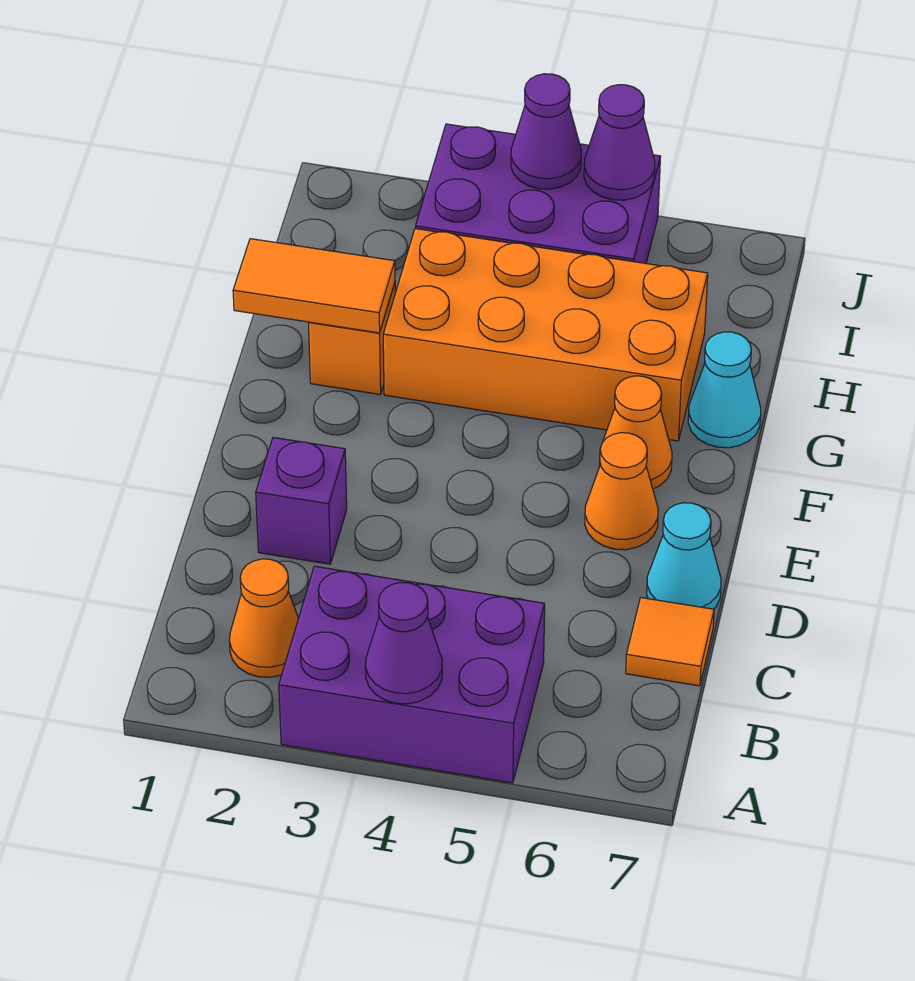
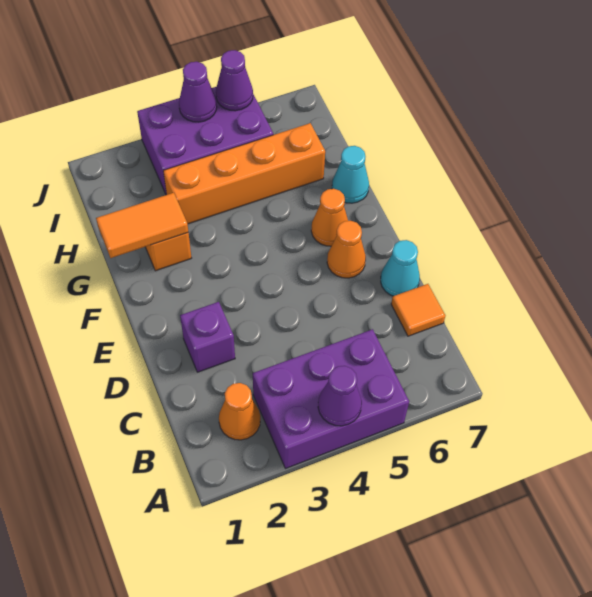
orange brick G3:H6 level 1 -> orange brick H3:H6 level 1

